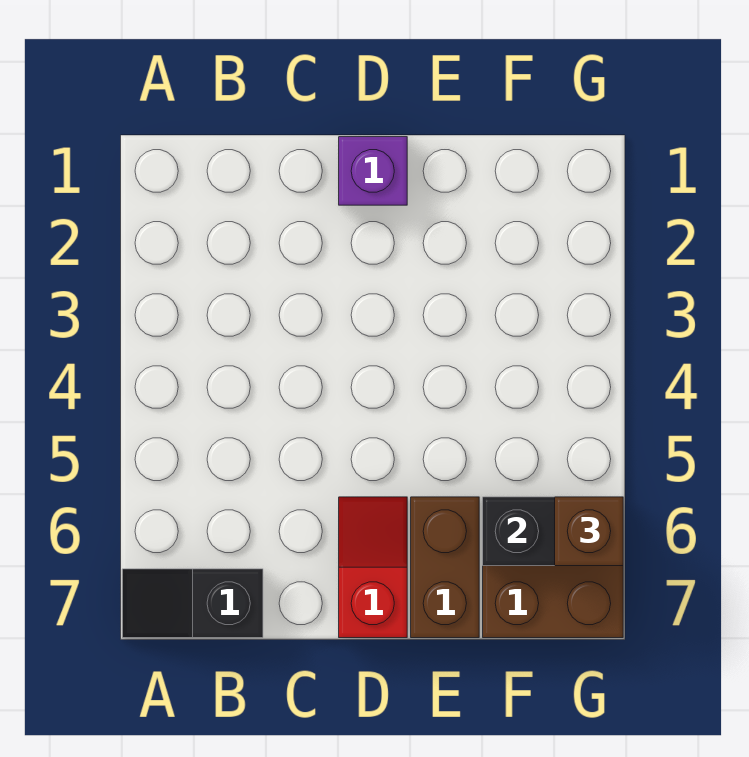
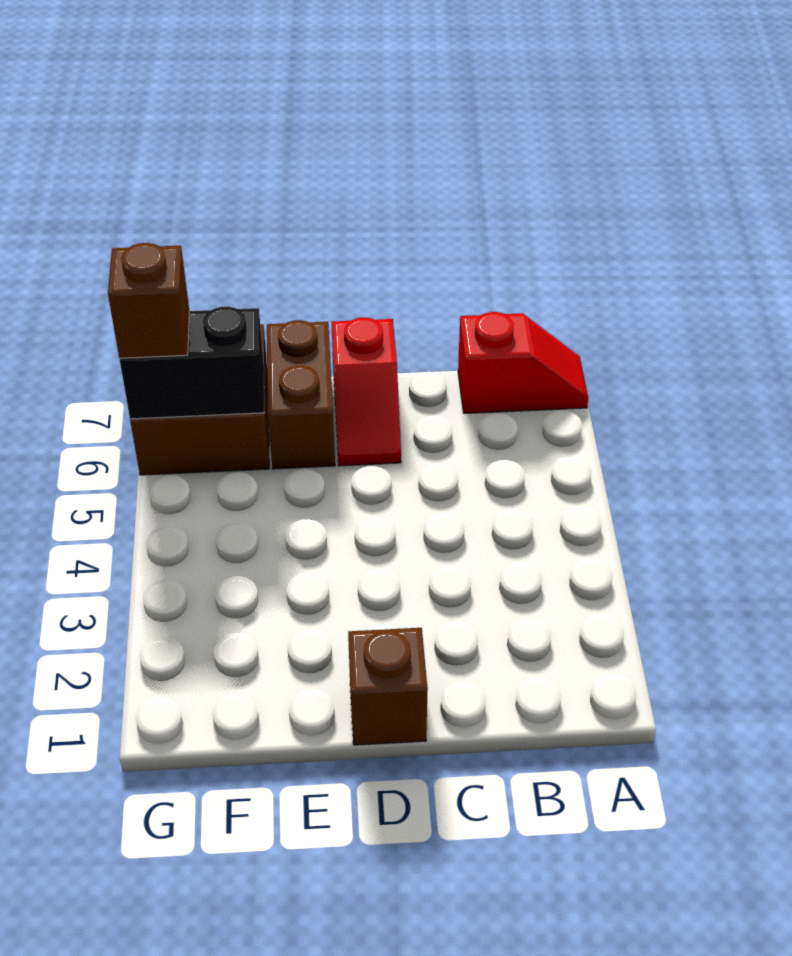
black slope A7:B7 level 1 top B -> red slope A7:B7 level 1 top B
purple brick D1 level 1 -> brown brick D1 level 1

